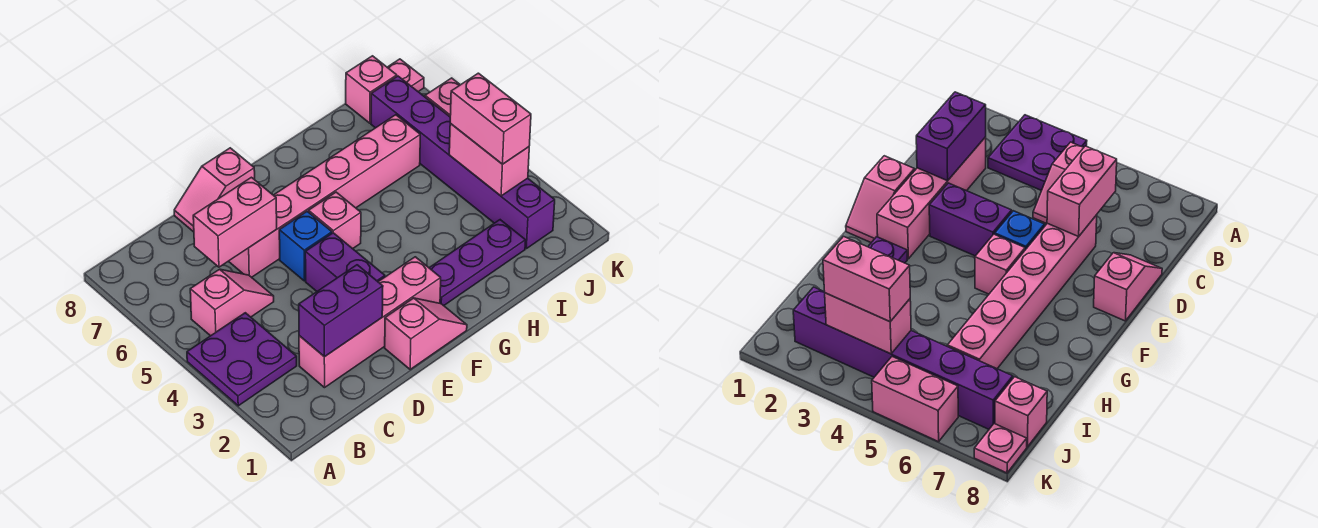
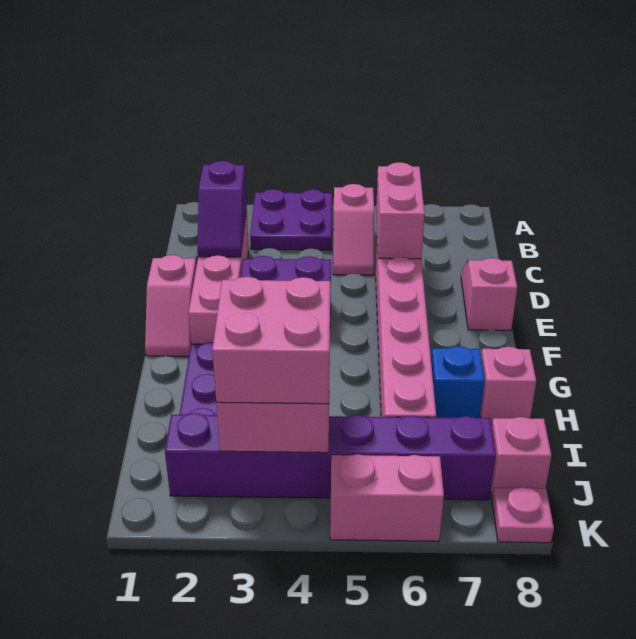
purple brick C2:D2 level 2 -> purple slope C2:D2 level 2 top C
blue brick E5 level 1 -> blue brick H7 level 1
pink brick F5 level 1 -> pink brick H8 level 1
pink brick J3:J4 level 3 -> pink brick I3:J4 level 3

